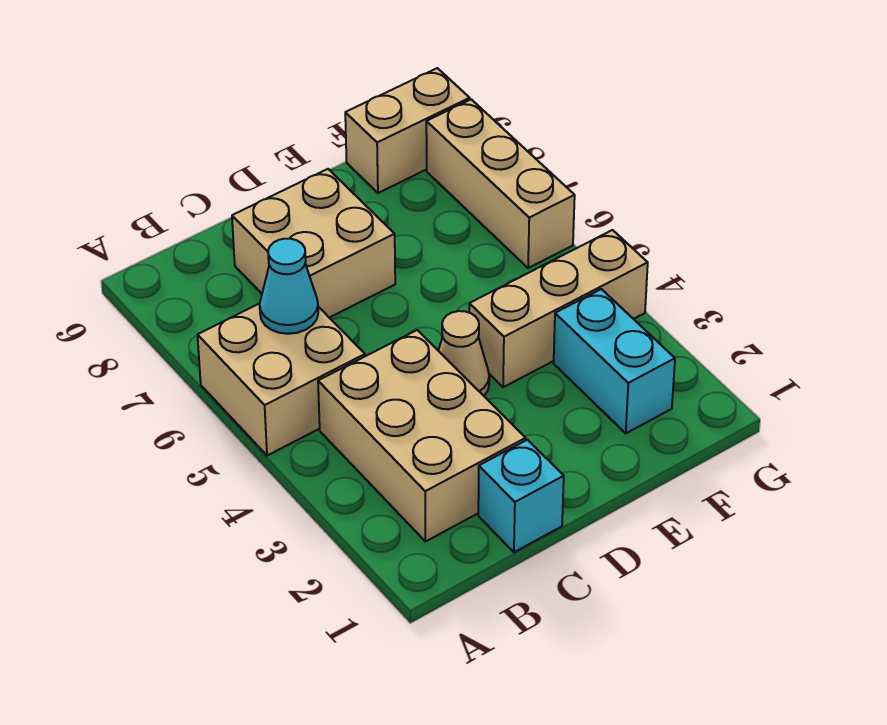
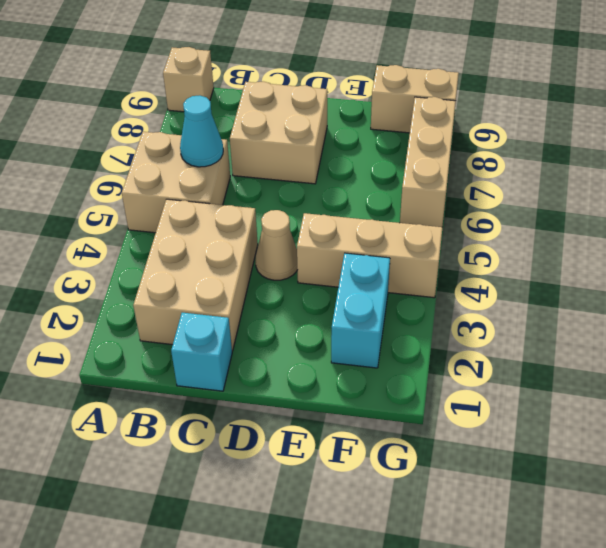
none -> tan brick A9 level 1

